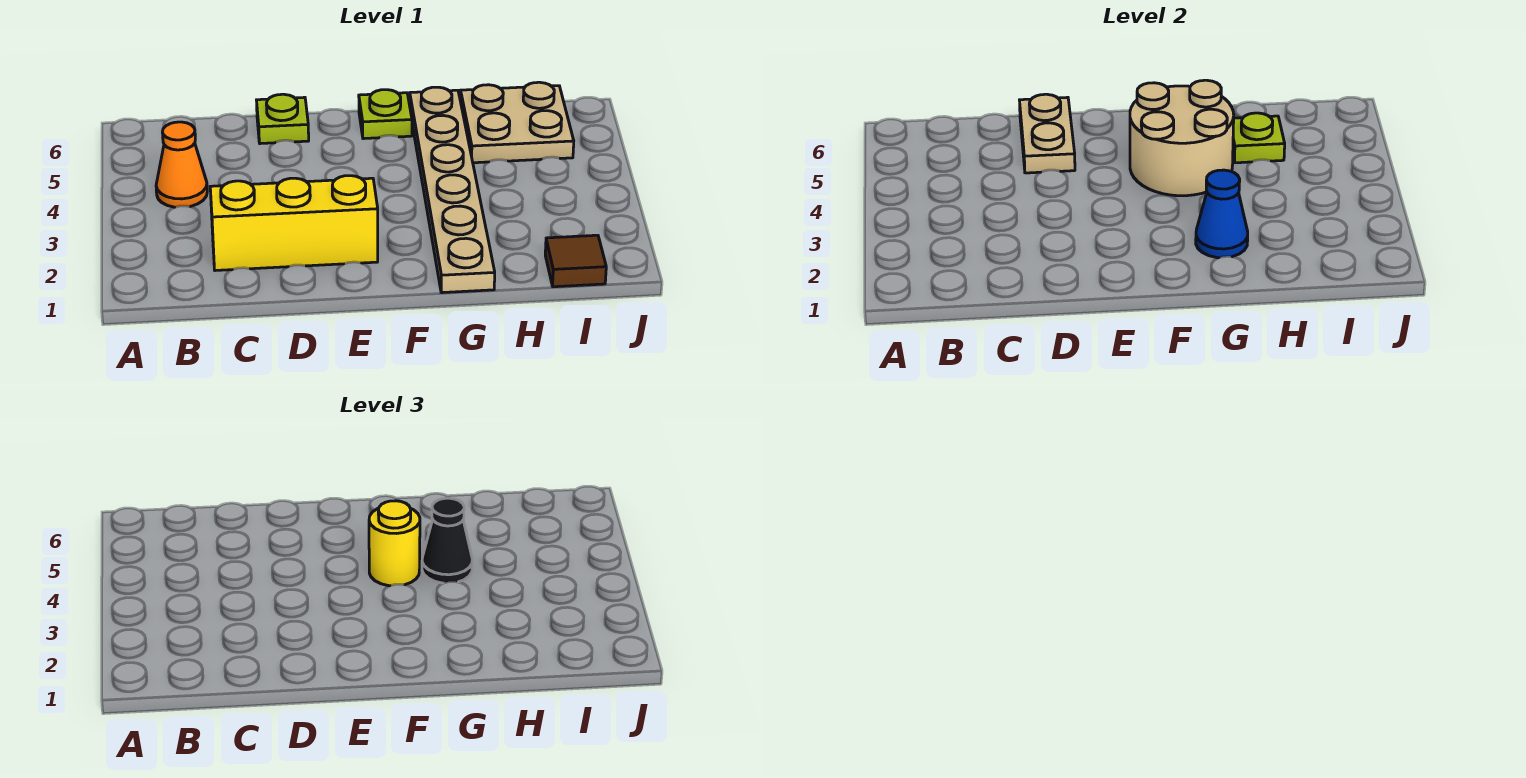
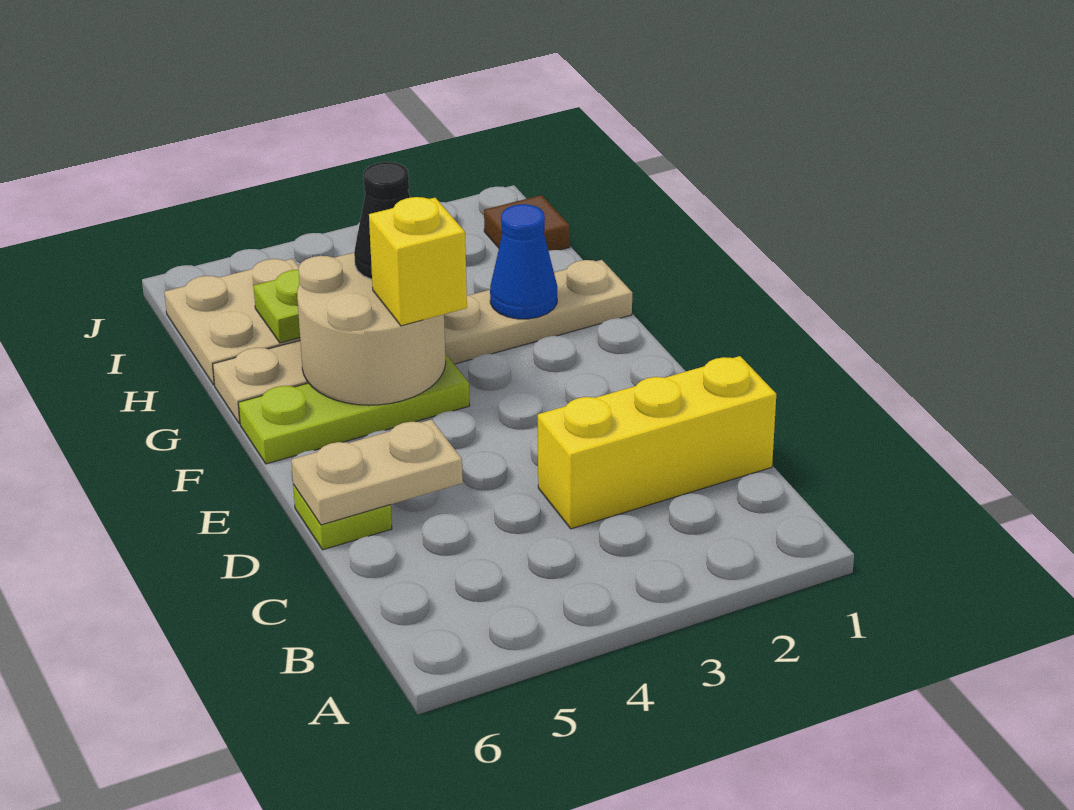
orange cone B4 level 1 -> none
yellow brick C2:E2 level 1 -> yellow brick C1:C3 level 1
yellow round brick F4 level 3 -> yellow brick F4 level 3
lime plate F6 level 1 -> lime plate F4:F6 level 1

